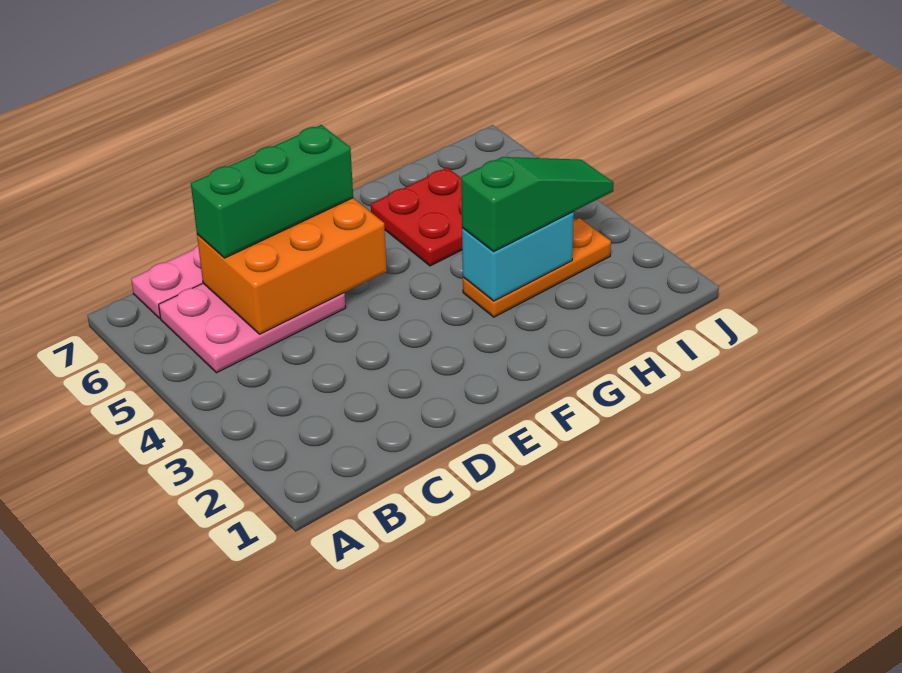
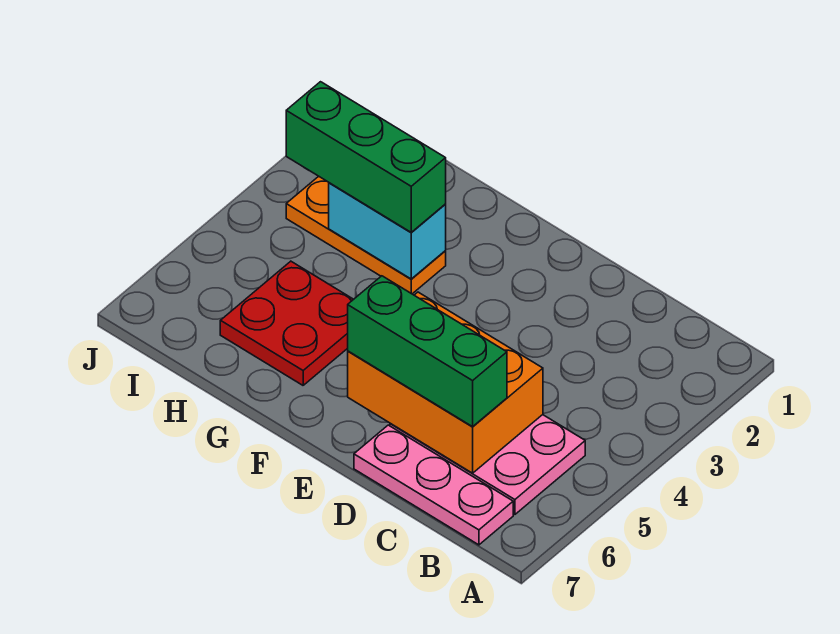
green slope G3:I3 level 3 top G -> green brick G3:I3 level 3

